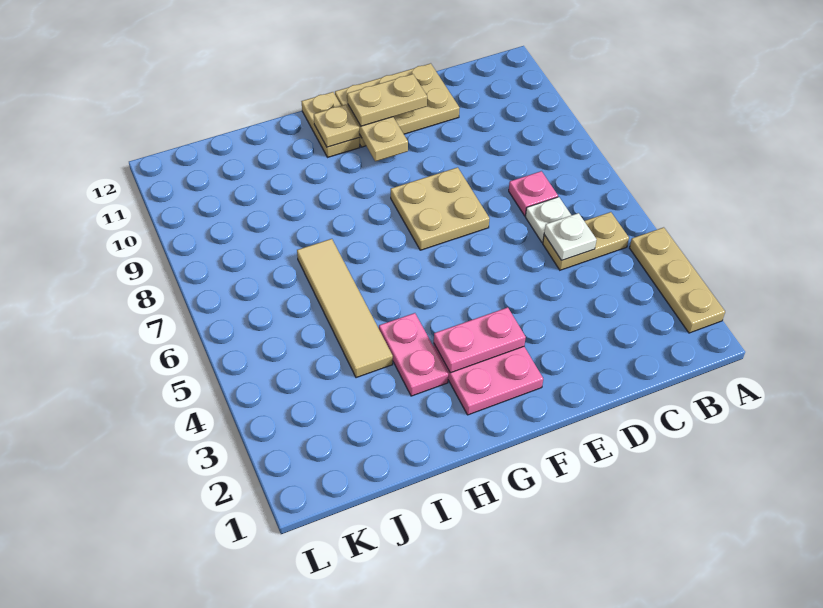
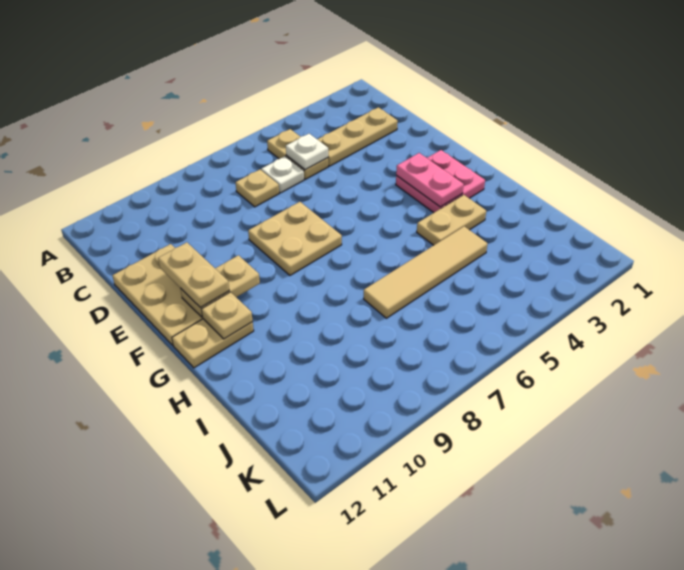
tan plate A2:A4 level 1 -> tan plate C2:C4 level 1
pink plate C7 level 1 -> tan plate C7 level 1
pink plate H3:H4 level 1 -> tan plate H3:H4 level 1

